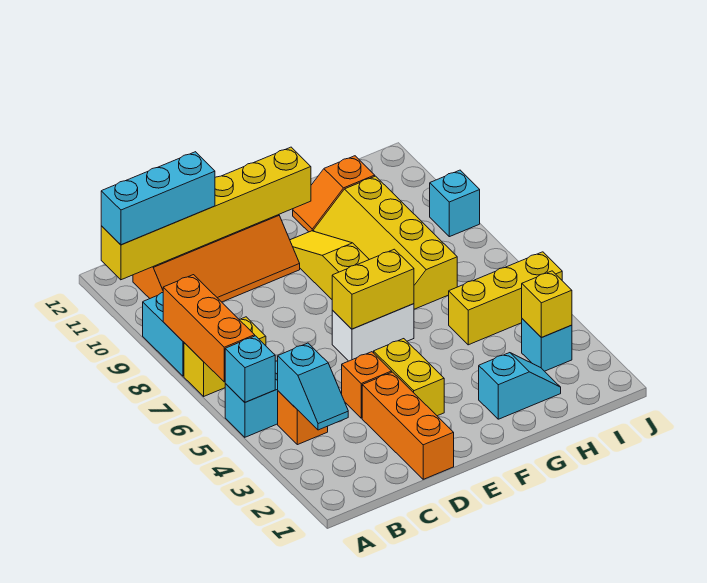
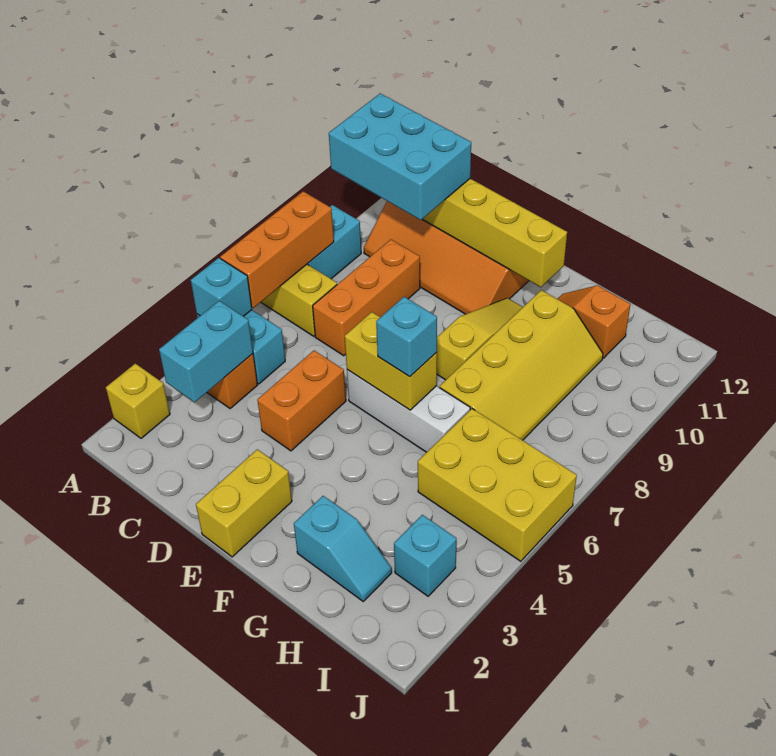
cyan brick A11:C11 level 3 -> cyan brick A10:C11 level 3
cyan slope B3:B4 level 2 top 4 -> cyan brick B3:B4 level 2
orange brick D1:D3 level 1 -> orange brick C7:C9 level 1
orange brick D4 level 1 -> orange brick D4:D5 level 1
yellow brick E3:E4 level 1 -> yellow brick E1:E2 level 1
white brick E6:F6 level 1 -> white brick E6:G6 level 1
yellow slope G7:H10 level 1 top H -> yellow slope G7:H10 level 1 top G
yellow brick H5:J5 level 1 -> yellow brick H5:J6 level 1
yellow brick I3 level 2 -> yellow brick A2 level 1
cyan brick J9 level 1 -> cyan brick F6 level 3

